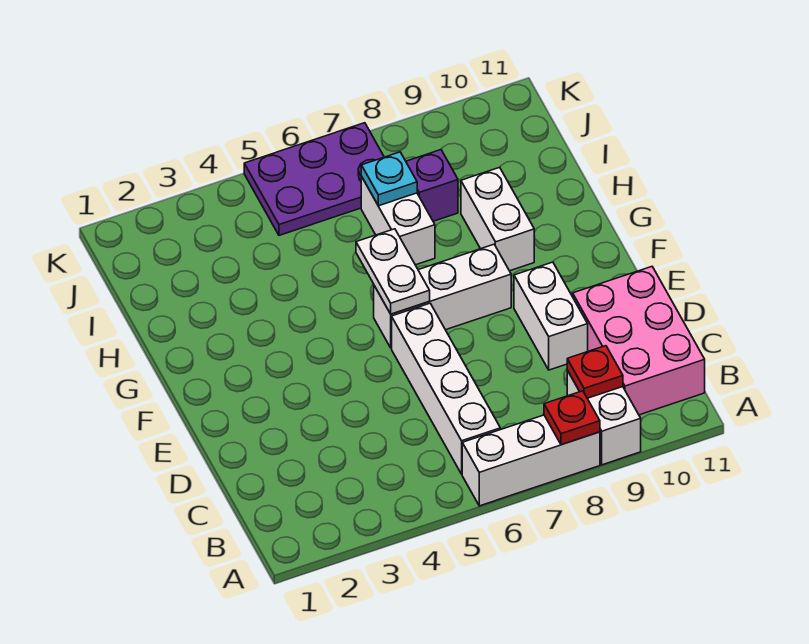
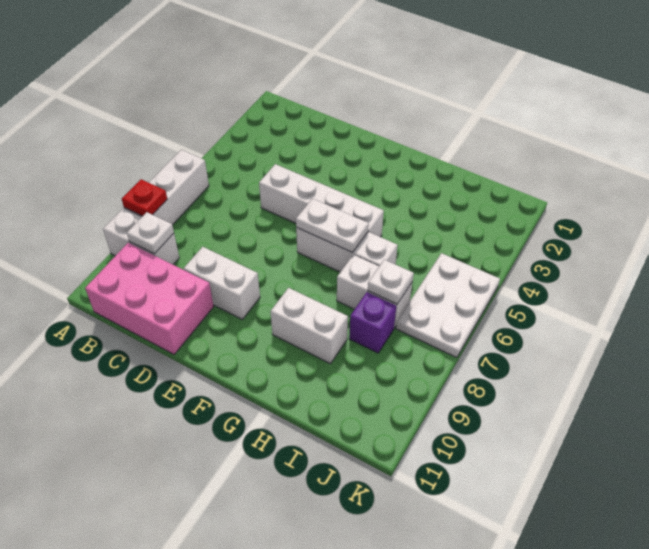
white brick B6:E6 level 1 -> white brick D5:G5 level 1
red plate B9 level 2 -> white plate B9 level 2
white brick F6:F8 level 1 -> white brick F6:H6 level 1
cyan plate I7 level 2 -> white plate I7 level 2
purple plate J5:K7 level 1 -> white plate J5:K7 level 1

